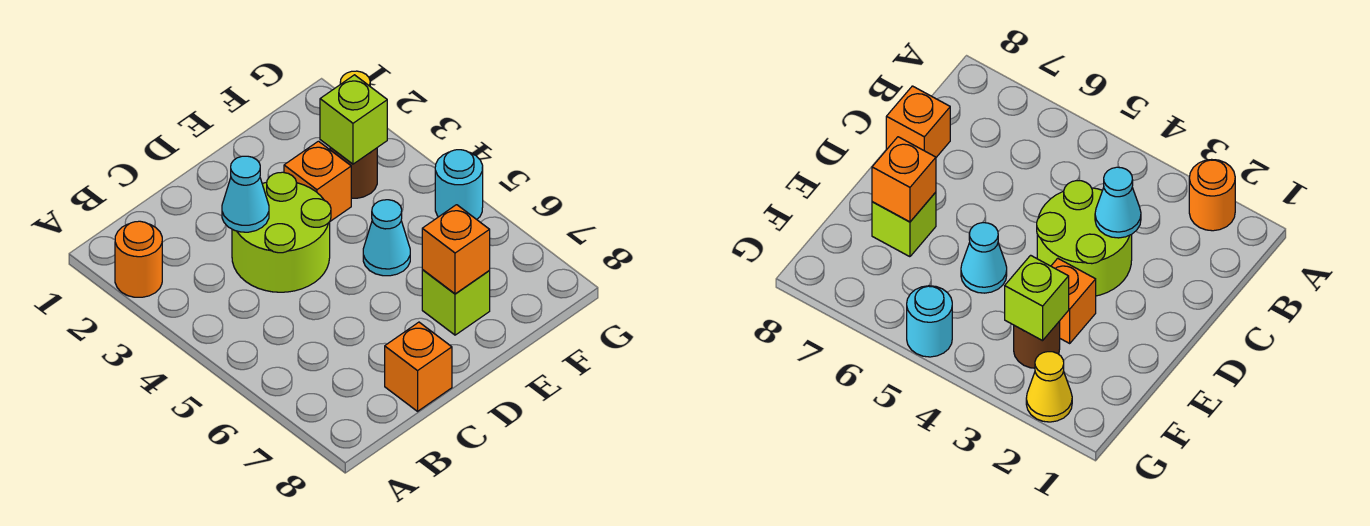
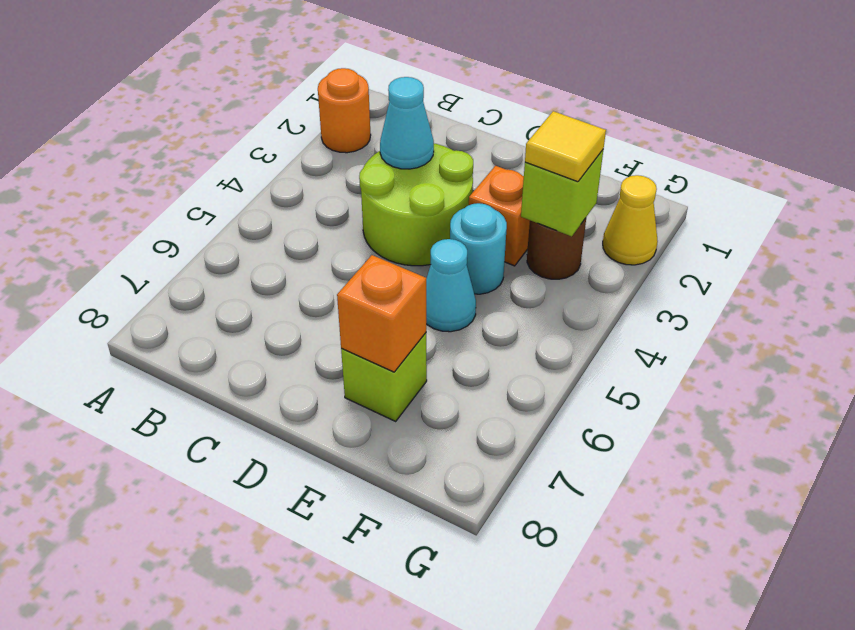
orange brick C8 level 1 -> none
none -> yellow tile F3 level 3
cyan round brick G5 level 1 -> cyan round brick E4 level 1

